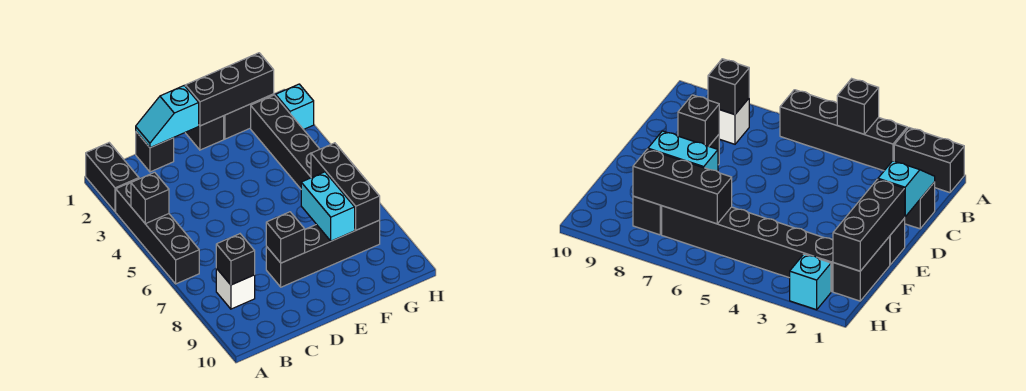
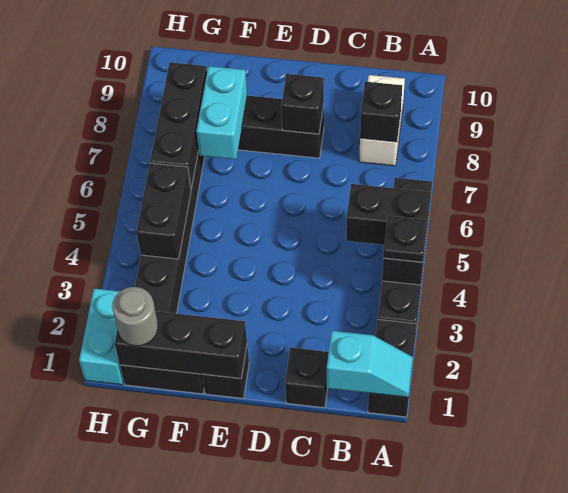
none -> black plate A4 level 3
none -> black brick A5:B5 level 2
white brick B8 level 1 -> white brick B8:B9 level 1
cyan slope C1:D1 level 2 top D -> cyan slope A1:B1 level 2 top B
none -> grey round brick G1 level 3
none -> black brick G4:G5 level 2
cyan brick H2 level 1 -> cyan brick H1:H2 level 1

